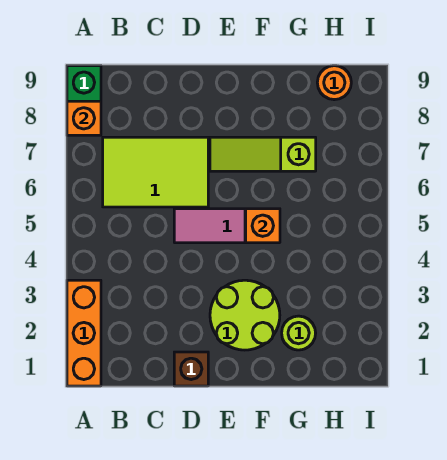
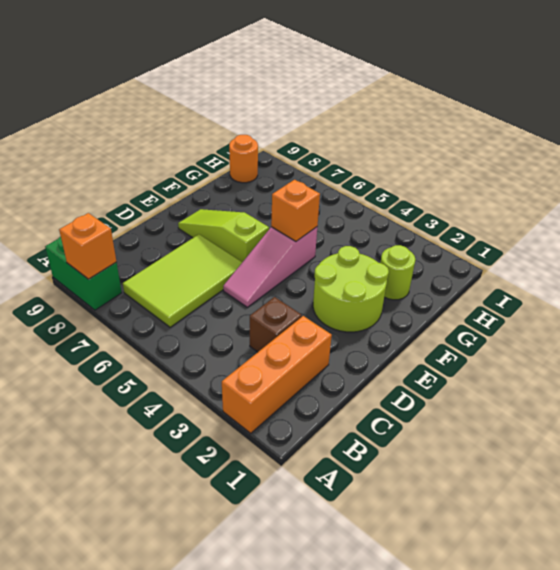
orange brick A1:A3 level 1 -> orange brick A2:C2 level 1
brown brick D1 level 1 -> brown brick C3 level 1
lime slope E7:G7 level 1 top G -> lime slope E6:E8 level 1 top 6

